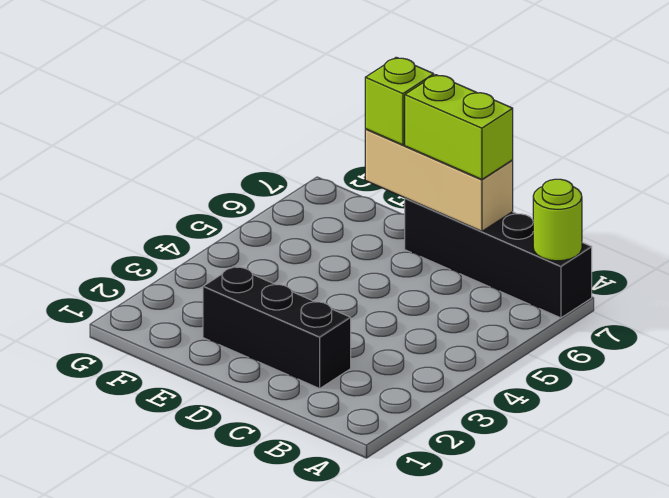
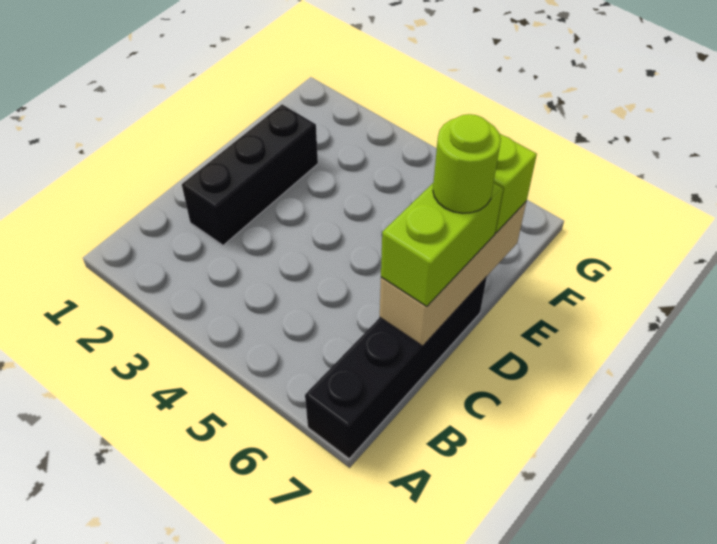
lime round brick A7 level 2 -> lime round brick D7 level 4

